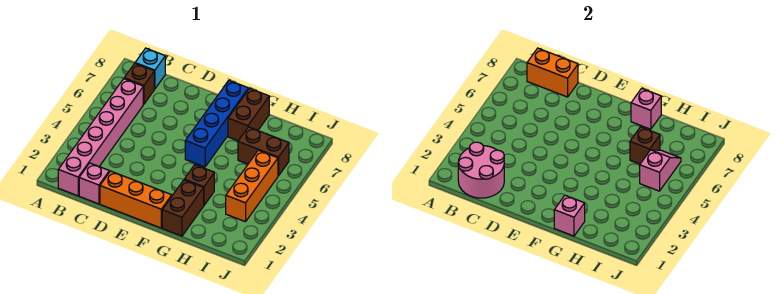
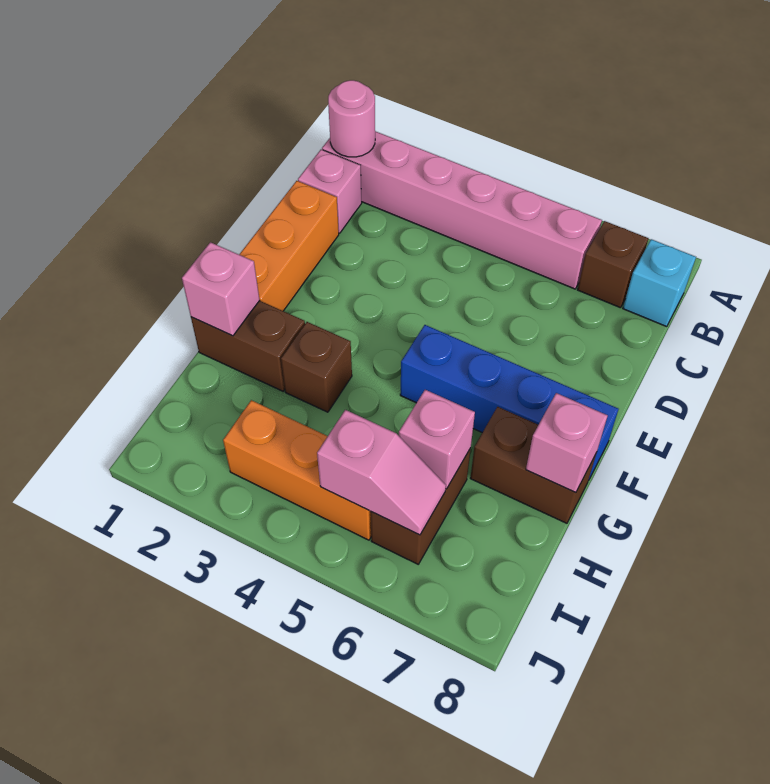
pink round brick B1:C2 level 2 -> pink round brick B1 level 2
orange brick B8:C8 level 2 -> none
brown brick H6 level 2 -> pink brick H6 level 2

